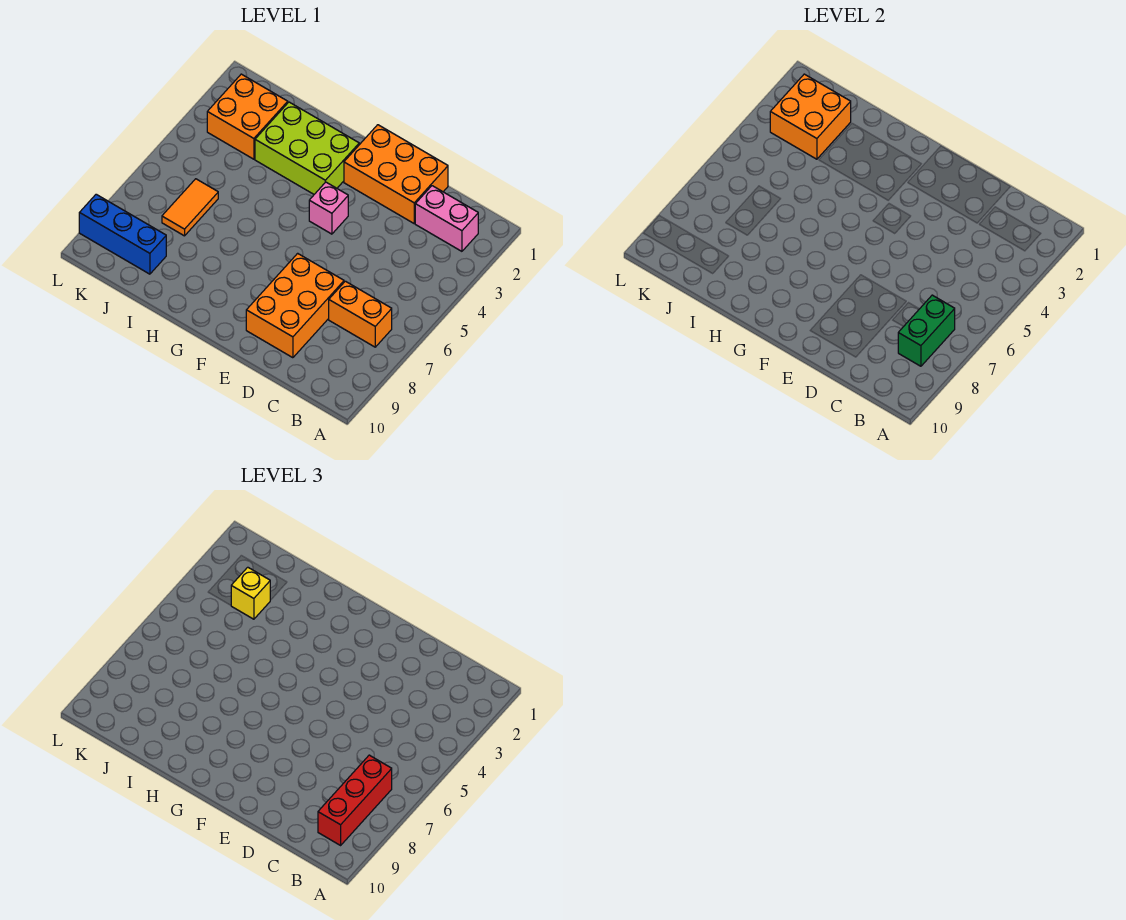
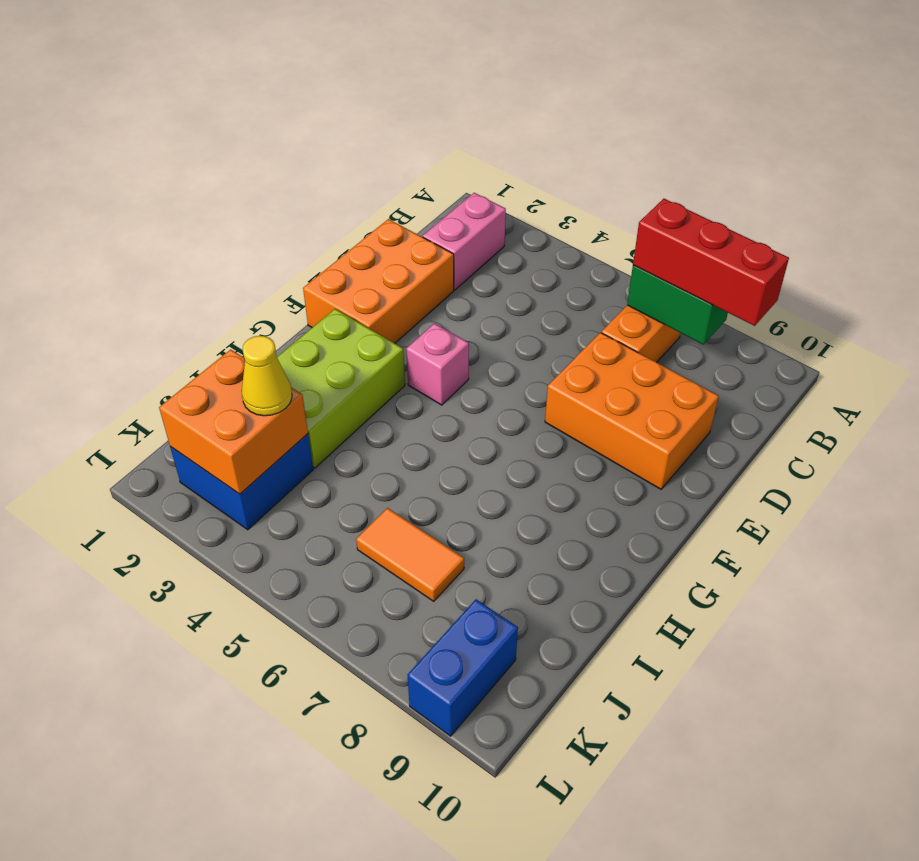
orange brick J2:K3 level 1 -> blue brick J2:K3 level 1
yellow brick J3 level 3 -> yellow cone J3 level 3
blue brick J9:L9 level 1 -> blue brick K9:L9 level 1

